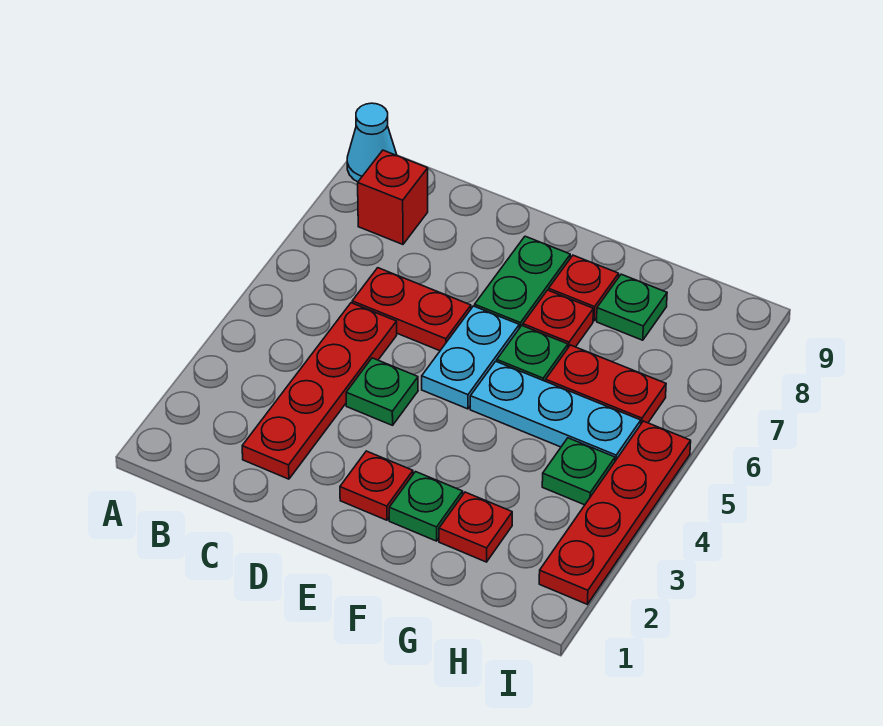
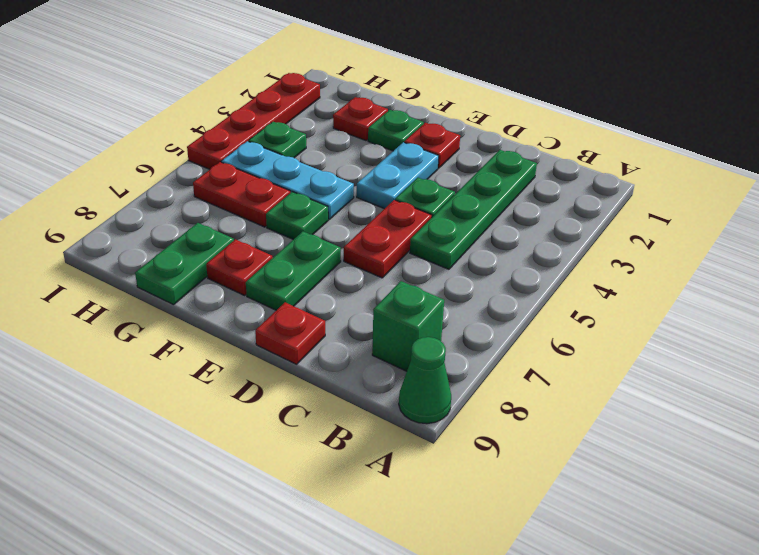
cyan cone A9 level 1 -> green cone A9 level 1
red brick B8 level 1 -> green brick B8 level 1
red plate C2:C5 level 1 -> green plate C2:C5 level 1
red plate C6:D6 level 1 -> red plate D5:D6 level 1
cyan plate E5:E6 level 1 -> cyan plate E3:E4 level 1
red plate F7 level 1 -> red plate D9 level 1
green plate G8 level 1 -> green plate G8:G9 level 1

